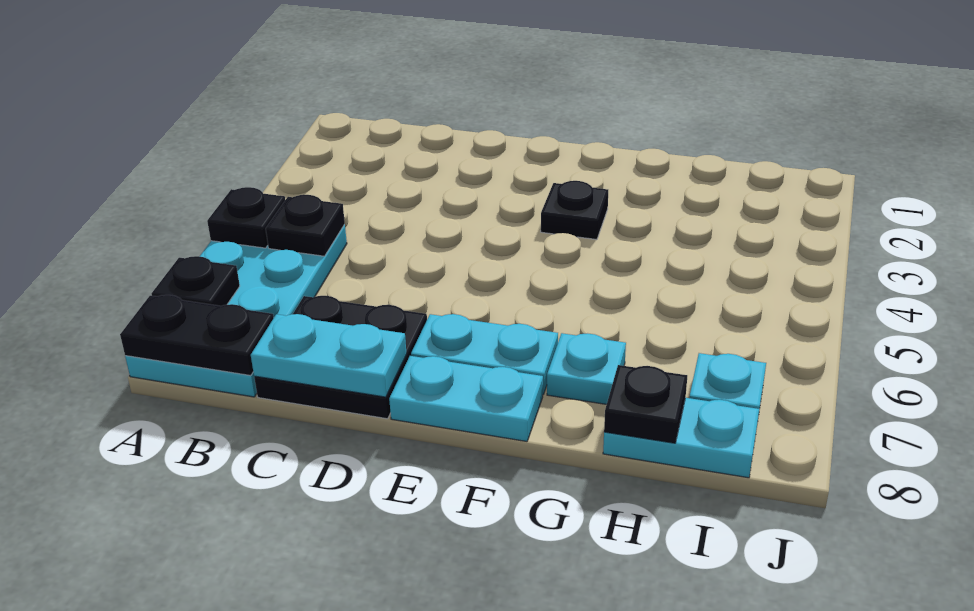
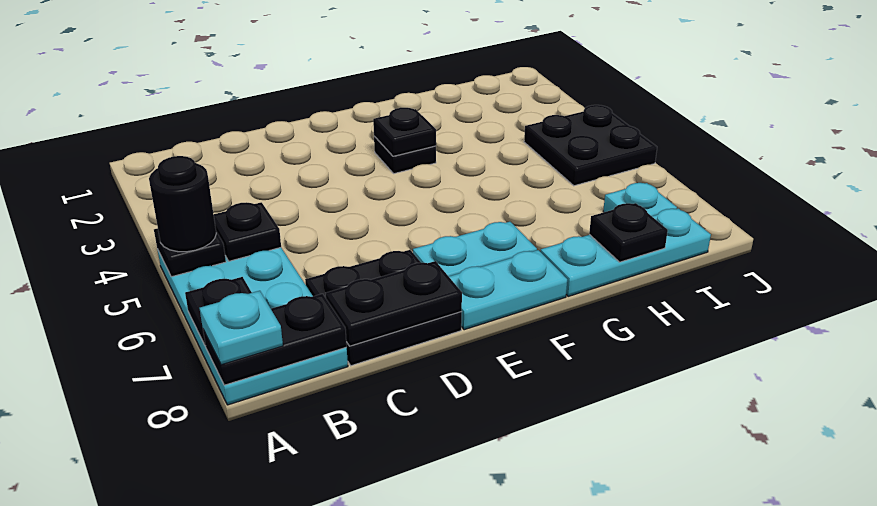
none -> black round brick A5 level 3
cyan plate C8:D8 level 2 -> black plate C8:D8 level 2
none -> black plate F3 level 2
cyan plate G7 level 1 -> cyan plate A8 level 3
cyan plate H8:I8 level 1 -> cyan plate G8:I8 level 1
none -> black plate I4:J5 level 1

